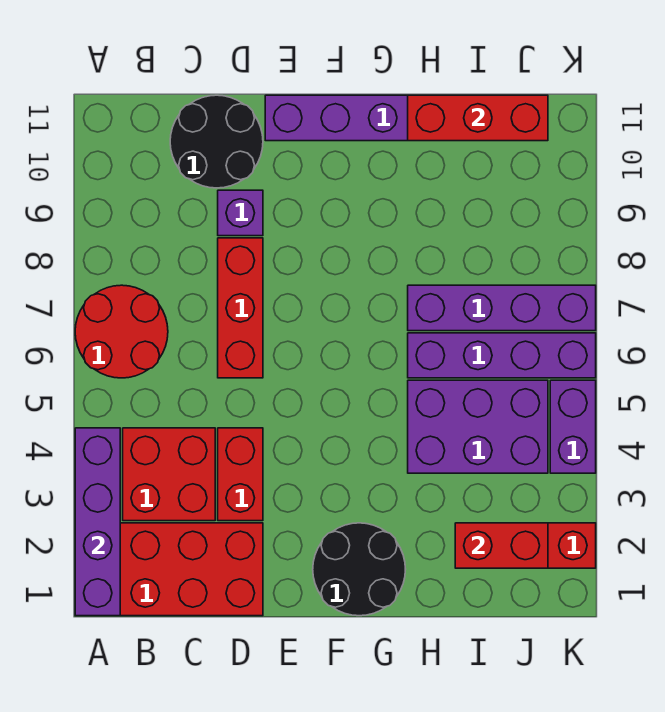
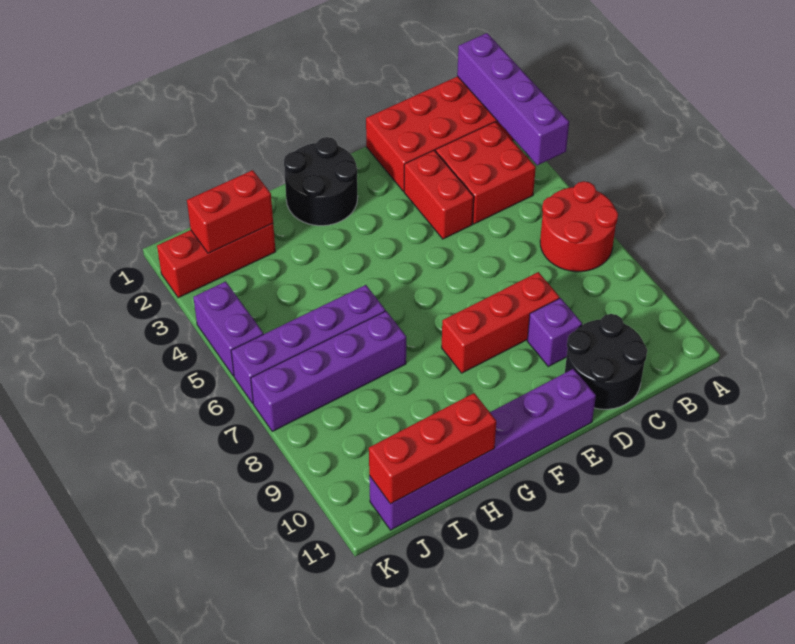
red brick D6:D8 level 1 -> red brick D8:F8 level 1
purple brick H4:J5 level 1 -> none

